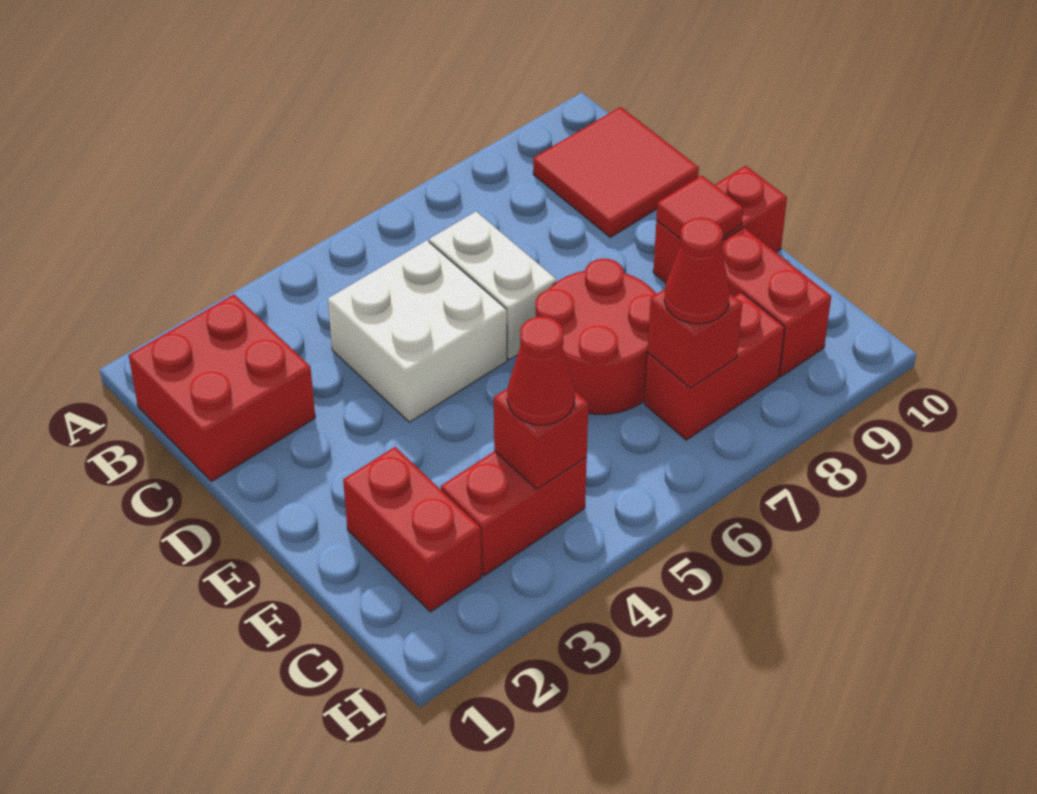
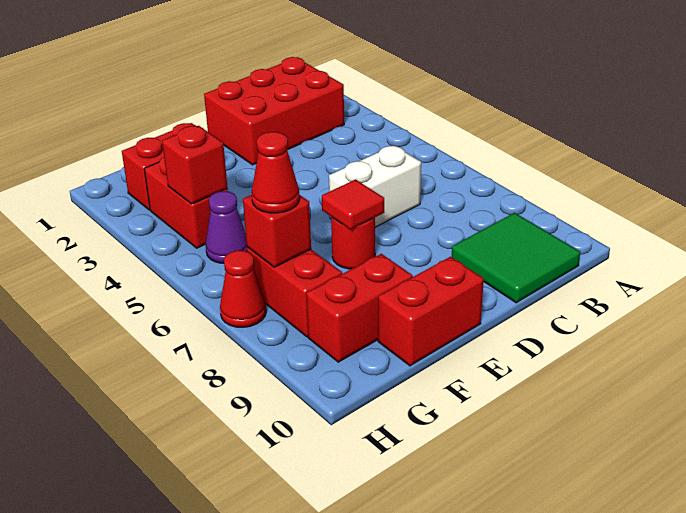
red brick B1:C2 level 1 -> red brick B1:D2 level 1
red tile B9:C10 level 1 -> green tile B9:C10 level 1
white brick C4:D5 level 1 -> none
red round brick E6:F7 level 1 -> red round brick E7 level 1
red brick E9:E10 level 1 -> red brick E10:F10 level 1
red tile E9 level 2 -> red tile E7 level 2
red cone G4 level 3 -> red cone H7 level 1
none -> purple cone G5 level 1

